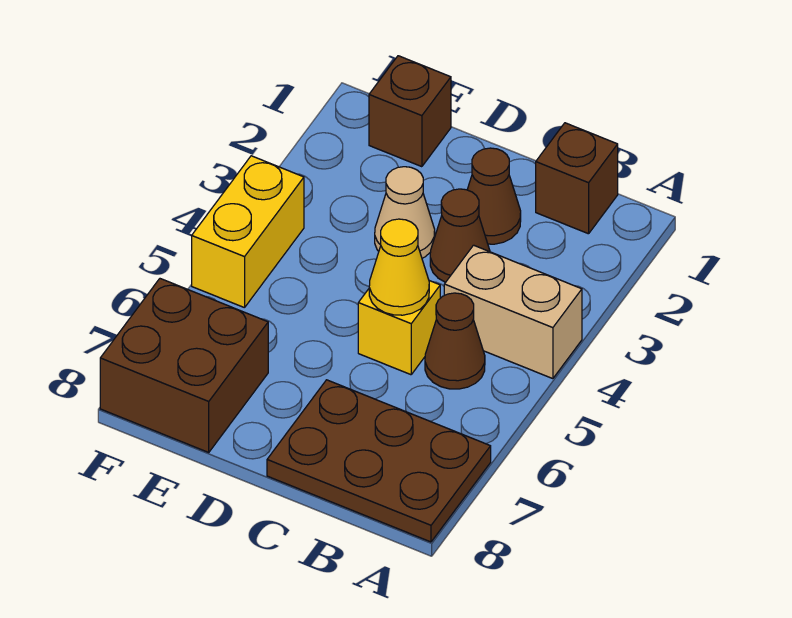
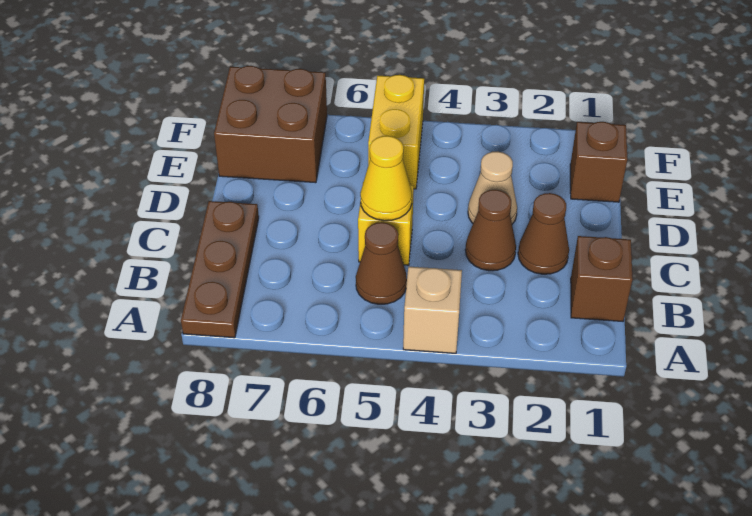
tan brick A4:B4 level 1 -> tan brick A4 level 1
brown plate A7:C8 level 1 -> brown plate A8:C8 level 1
yellow brick F4:F5 level 1 -> yellow brick E5:F5 level 1

